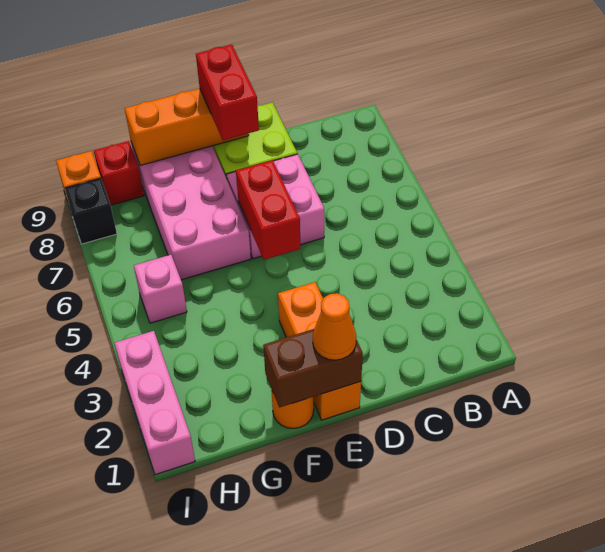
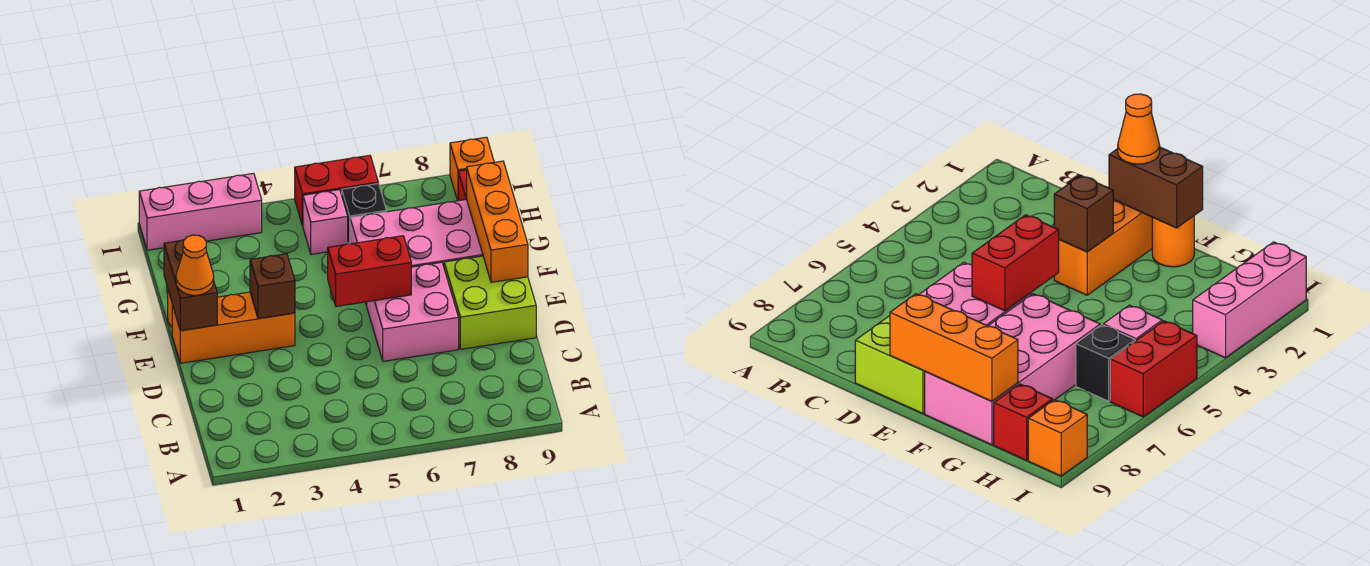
none -> brown brick E3 level 2
red brick E8:E9 level 3 -> red brick I5:I6 level 1
black brick I8 level 1 -> black brick H6 level 1

